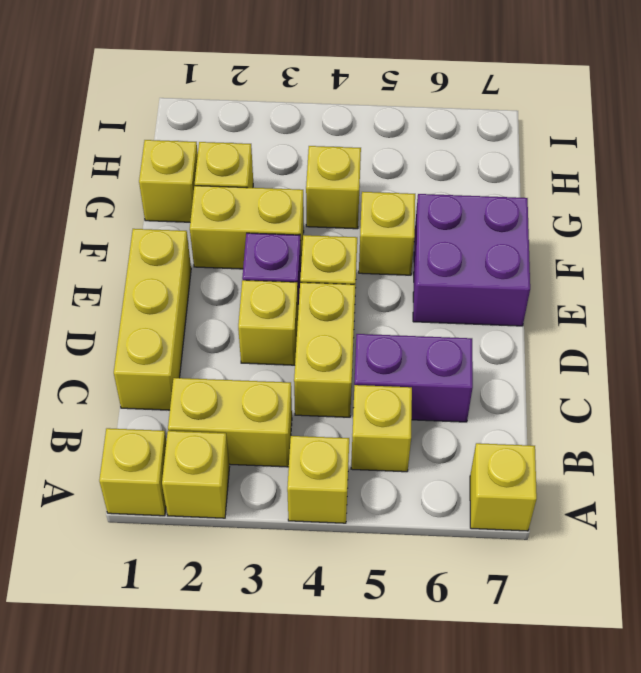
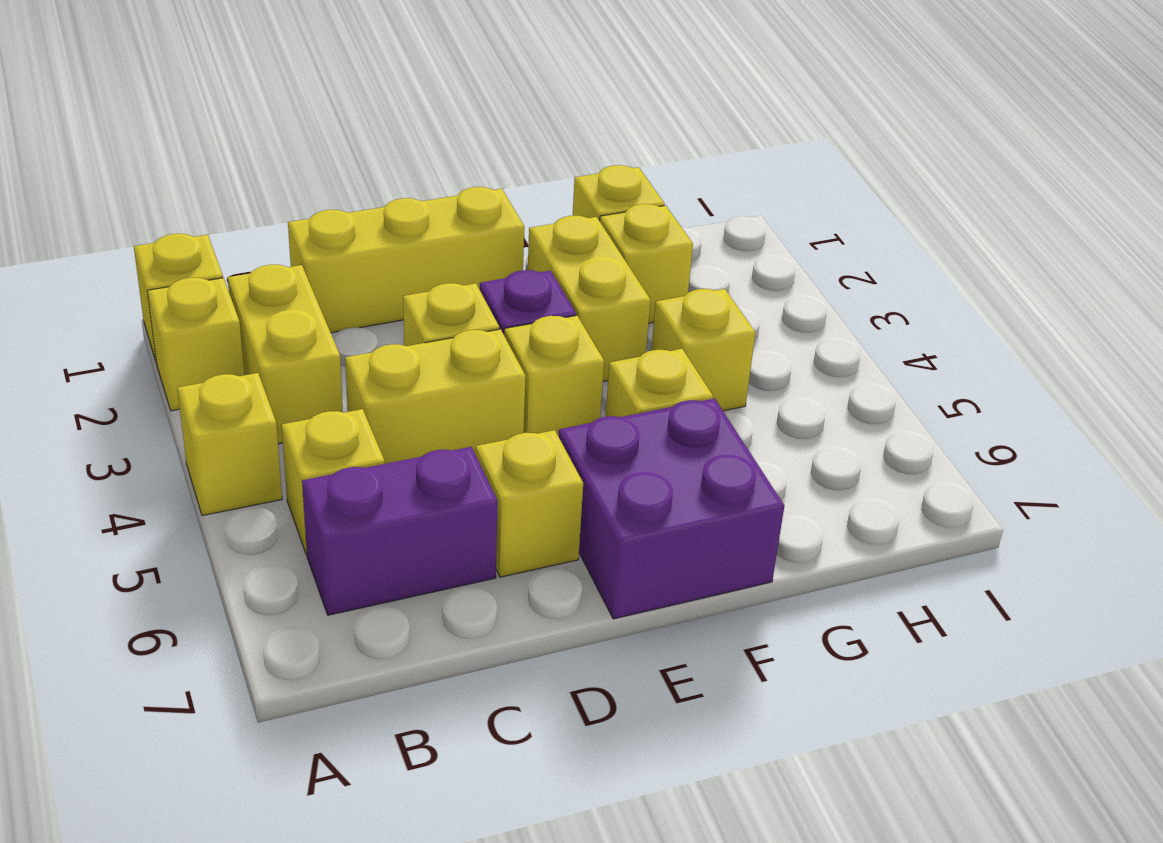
yellow brick A7 level 1 -> yellow brick D6 level 1
purple brick C5:C6 level 1 -> purple brick B6:C6 level 1

